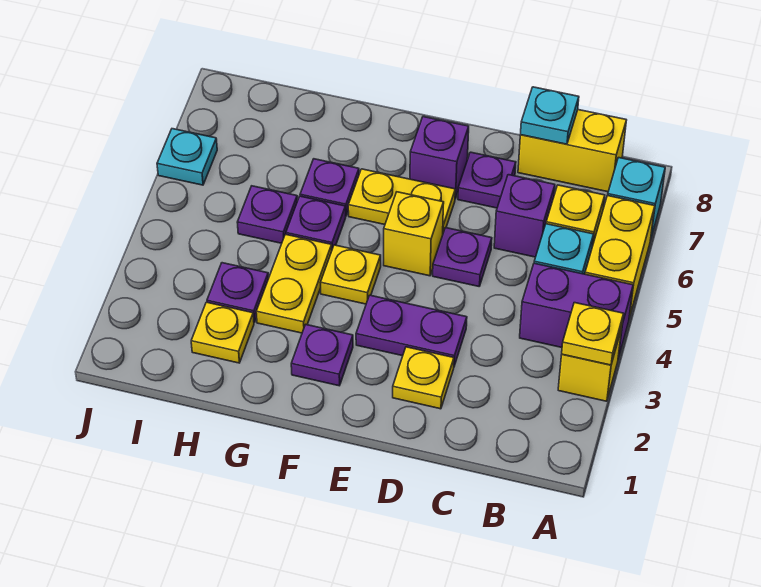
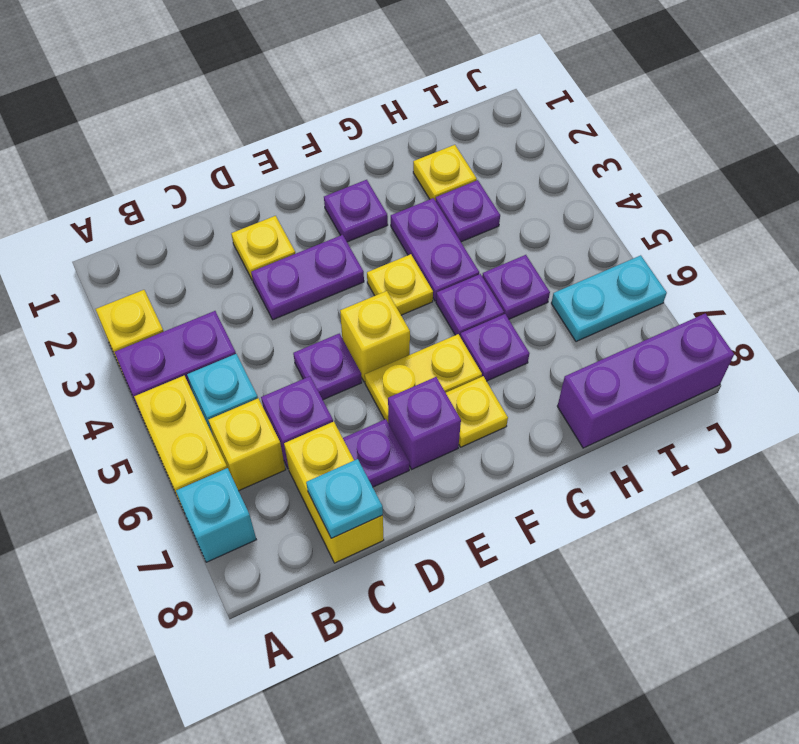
yellow plate A3 level 2 -> yellow plate F7 level 1
yellow brick B8:C8 level 1 -> yellow brick C7:C8 level 1
yellow plate G3:G4 level 1 -> purple plate G3:G4 level 1
none -> purple brick H8:J8 level 1
cyan plate J6 level 1 -> cyan plate I6:J6 level 1

